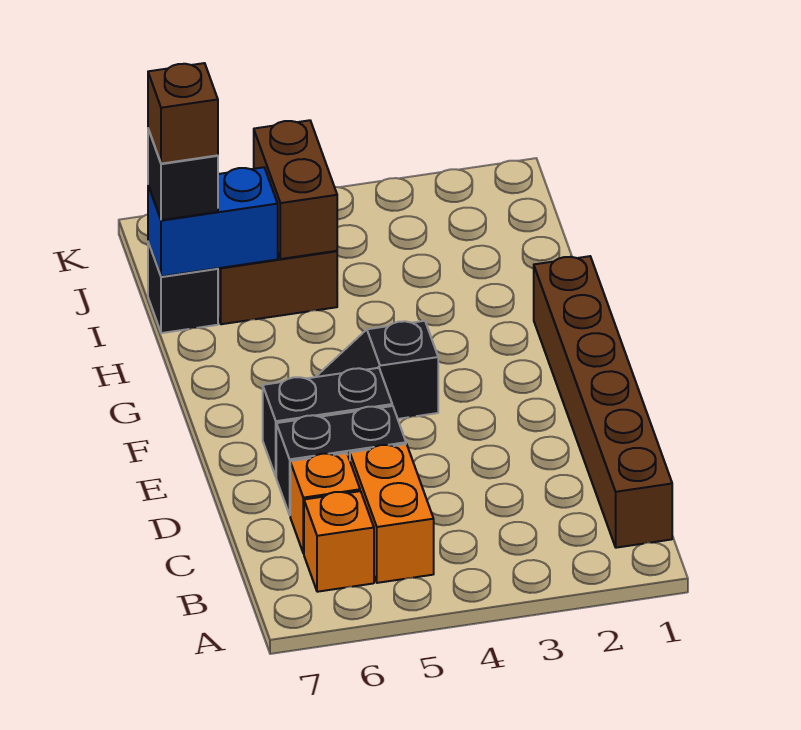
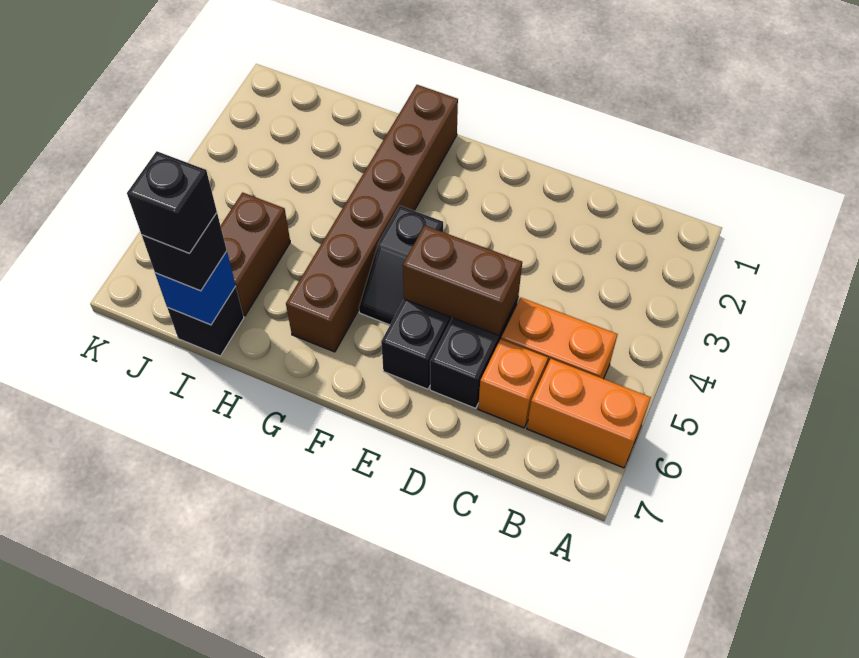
brown brick B1:G1 level 1 -> brown brick G1:G6 level 1
orange brick B6 level 1 -> orange brick A6:B6 level 1
brown brick I5:J5 level 2 -> brown brick D5:E5 level 2
blue brick I6:I7 level 2 -> blue brick I7 level 2
brown brick I7 level 4 -> black brick I7 level 4

